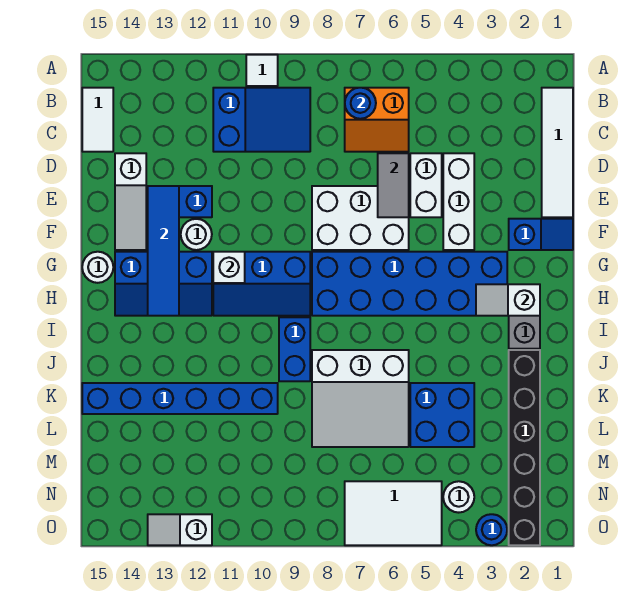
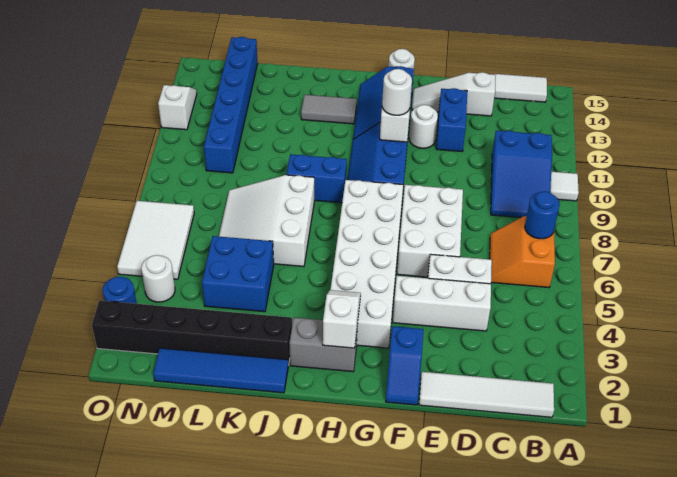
grey tile D6:E6 level 2 -> grey tile I13:J13 level 1
blue tile E13:H13 level 2 -> blue tile J1:M1 level 1
blue brick G3:H8 level 1 -> white brick G3:H8 level 1
none -> white round brick G11 level 3
blue brick K10:K15 level 1 -> blue brick M10:M15 level 1

